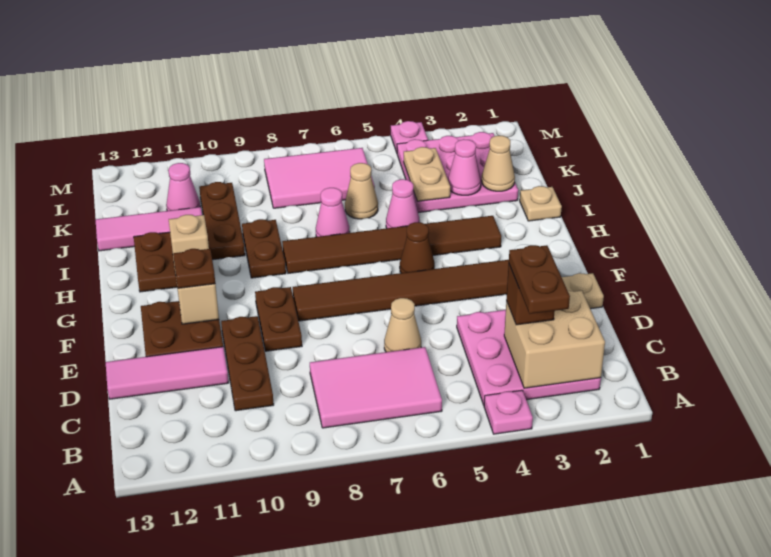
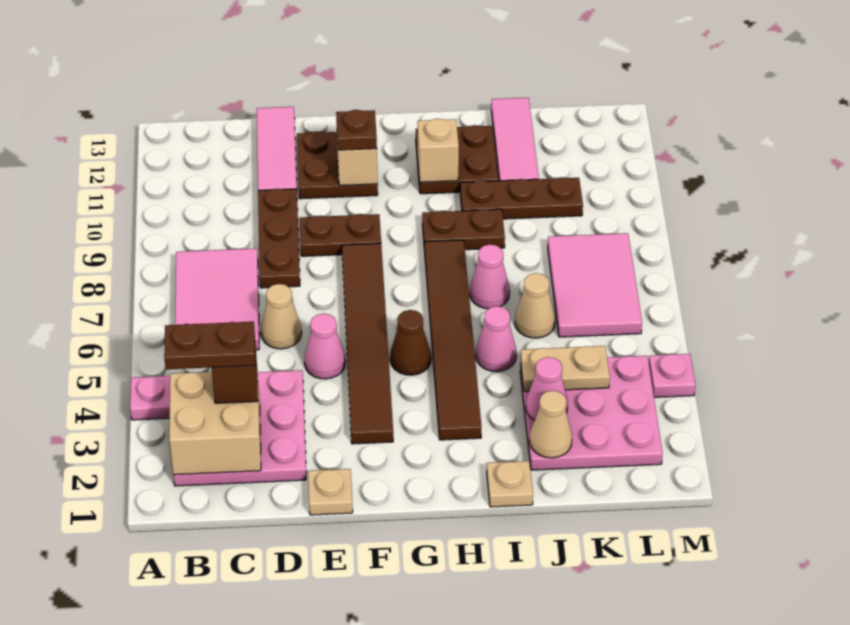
brown plate C10:E10 level 1 -> brown plate D8:D10 level 1
pink cone K11 level 1 -> pink cone E5 level 1

